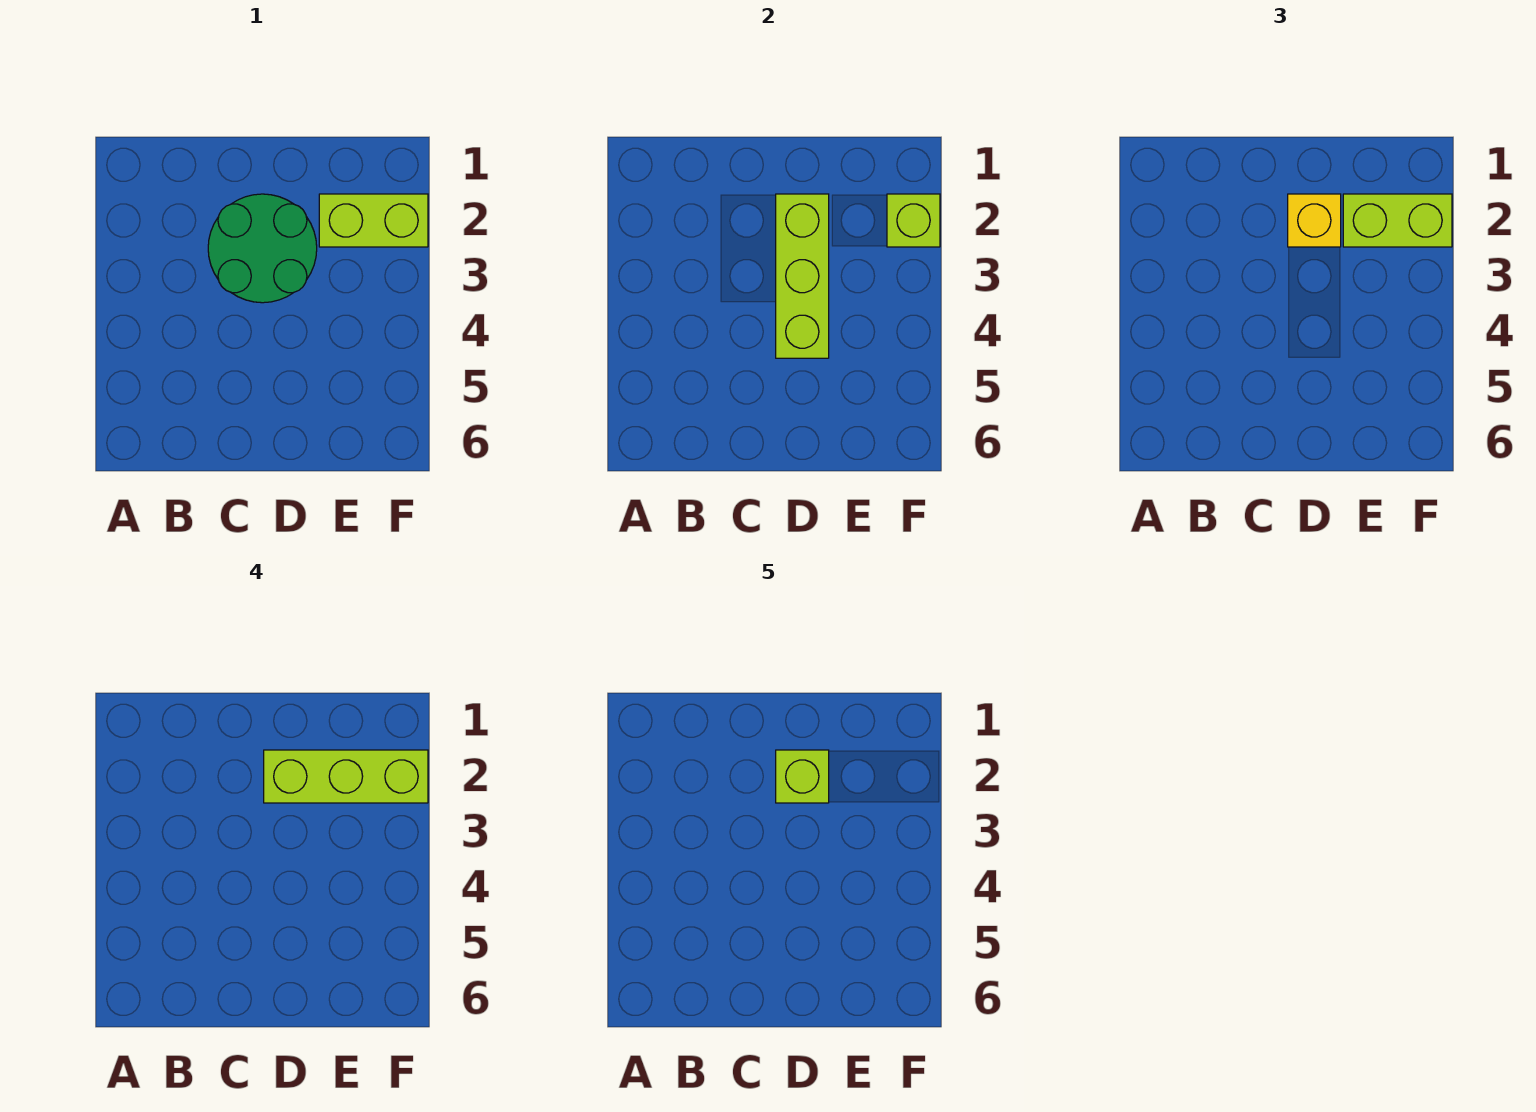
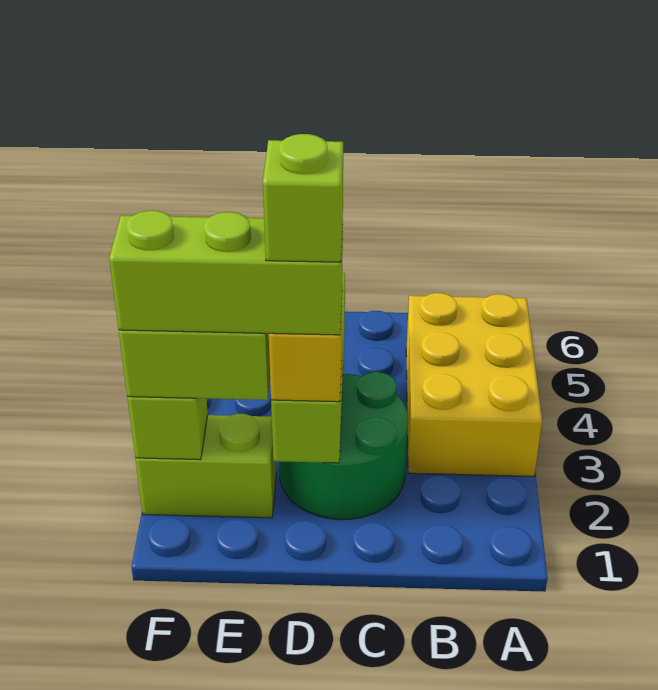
none -> yellow brick A3:B5 level 1

